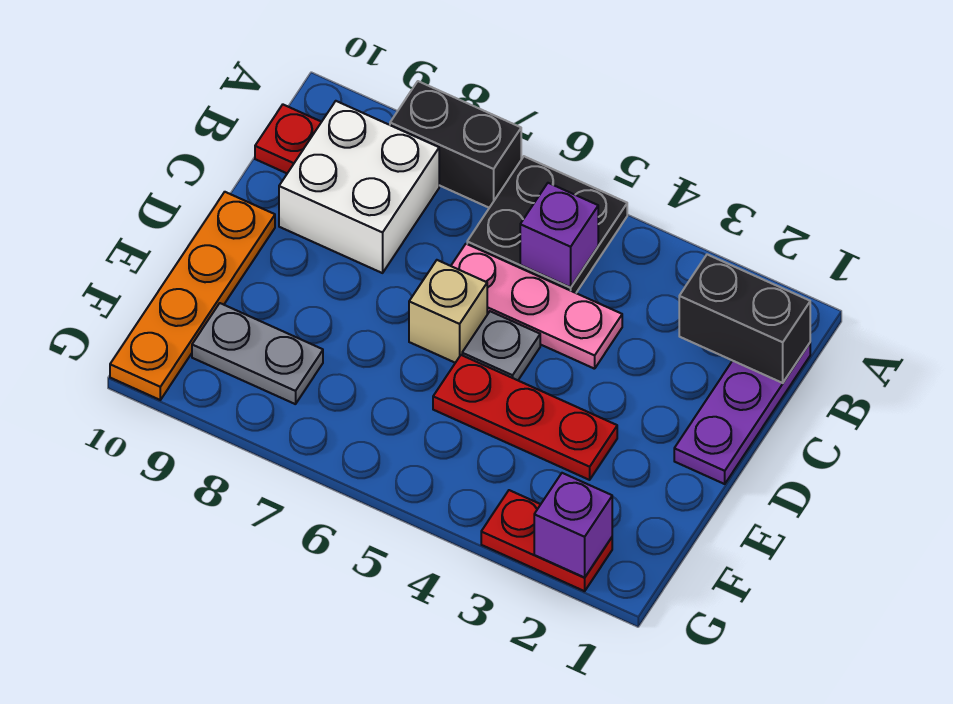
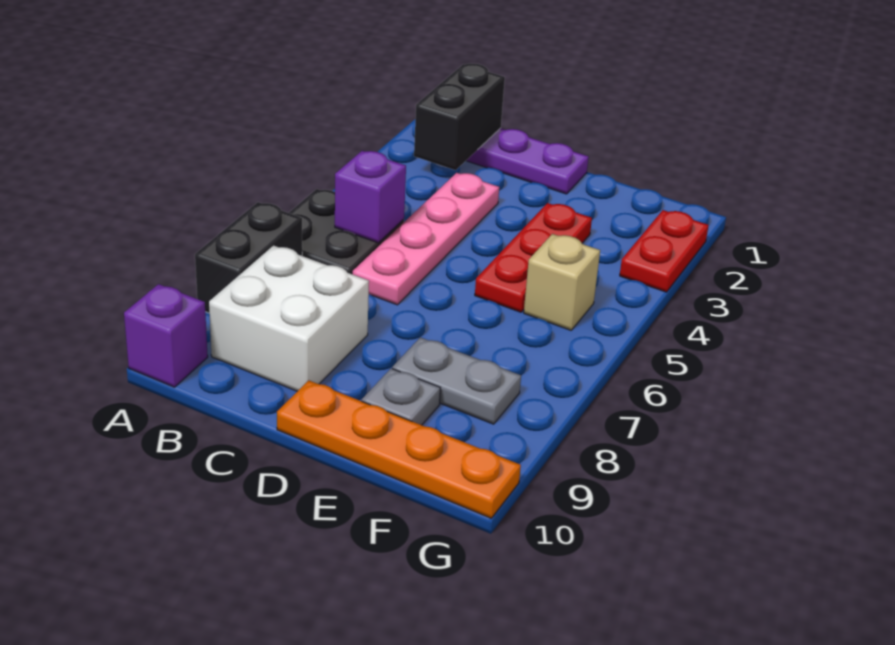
red plate B10 level 1 -> none
pink plate C4:C6 level 1 -> pink plate C3:C6 level 1
grey plate D5 level 1 -> grey plate E9 level 1
tan brick D6 level 1 -> tan brick F5 level 1
grey plate F8:F9 level 1 -> grey plate E8:F8 level 1
purple brick G2 level 2 -> purple brick A10 level 1

